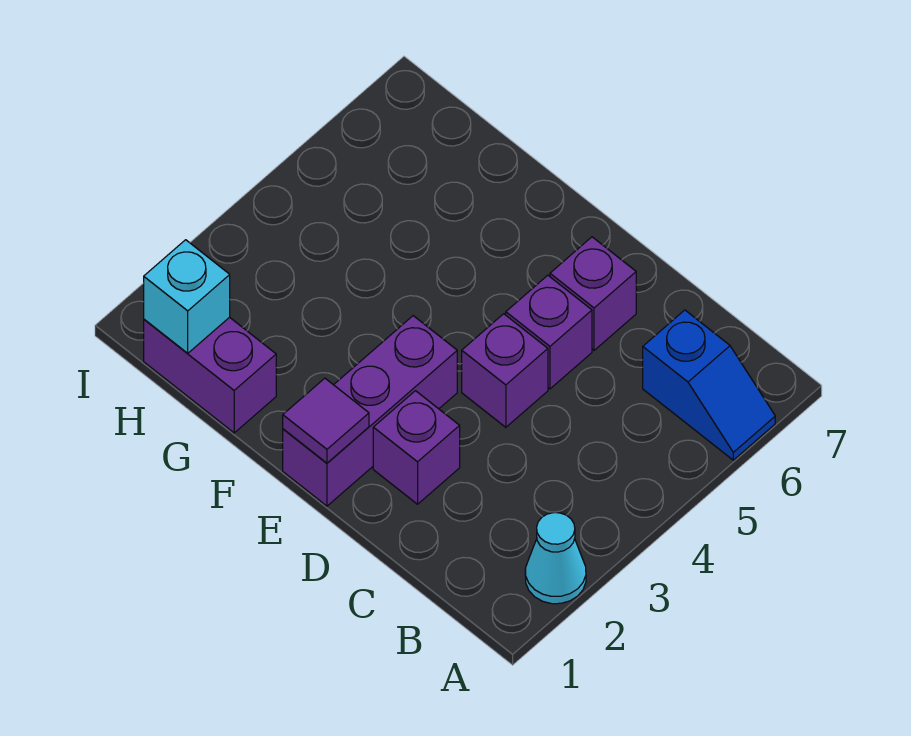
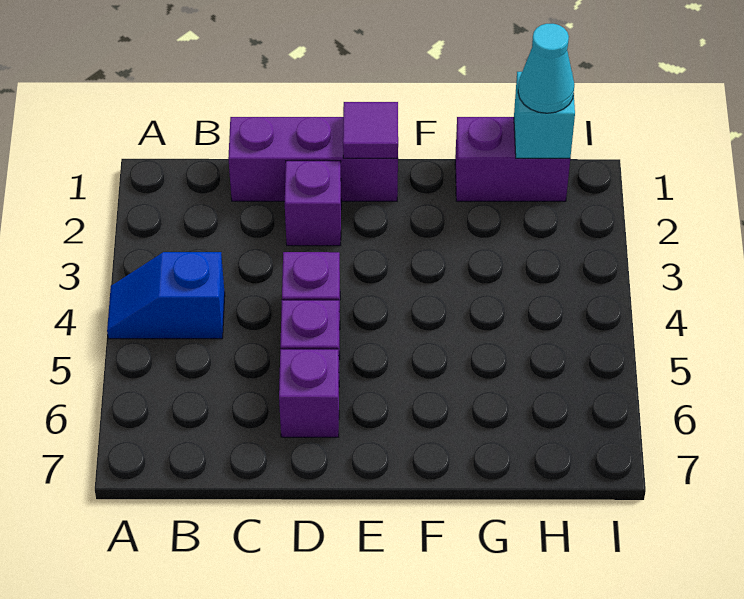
cyan cone A2 level 1 -> cyan cone H1 level 3
blue slope A6:B6 level 1 top B -> blue slope A4:B4 level 1 top B
purple brick E1:E3 level 1 -> purple brick C1:E1 level 1

